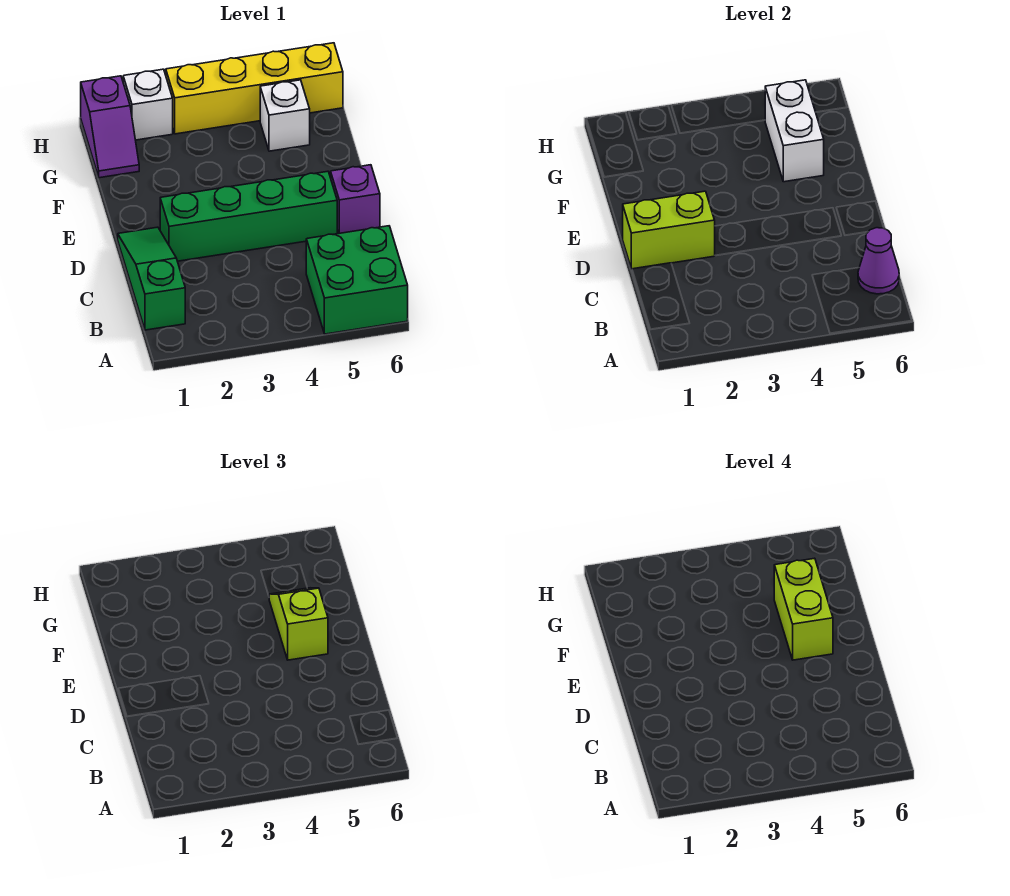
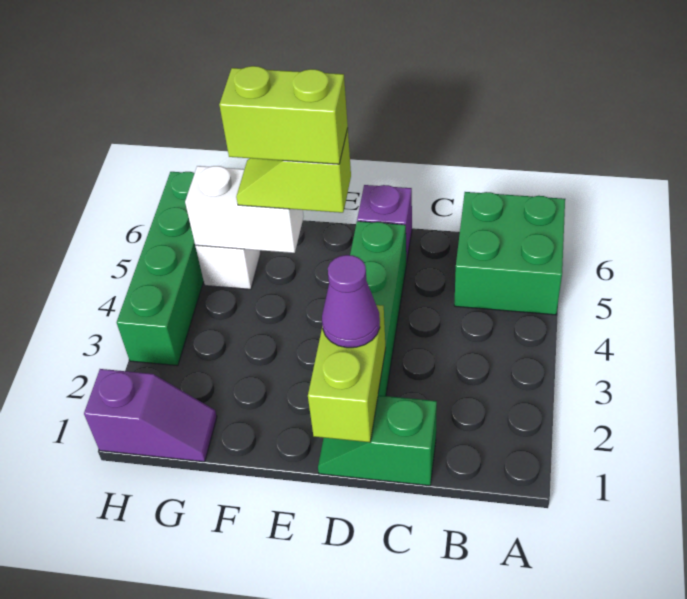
green slope B1:D1 level 1 top B -> green slope C1:D1 level 1 top C
purple cone B6 level 2 -> purple cone D2 level 3
white brick H2 level 1 -> none
yellow brick H3:H6 level 1 -> green brick H3:H6 level 1

